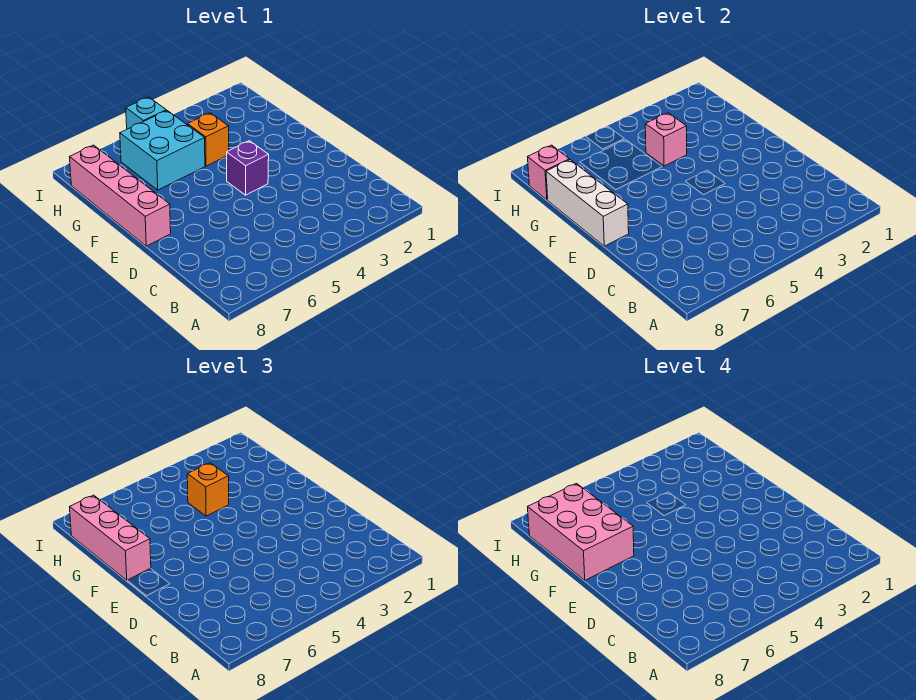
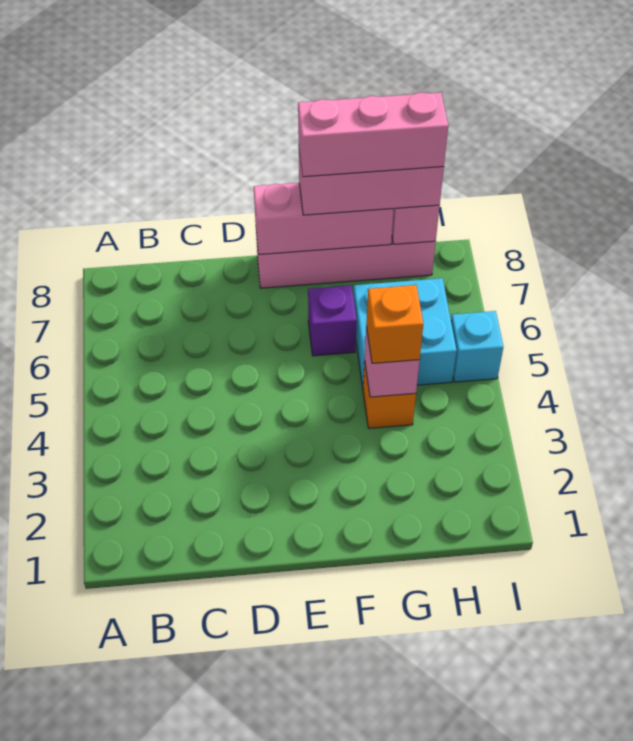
purple brick E4 level 1 -> purple brick F6 level 1
white brick E8:G8 level 2 -> pink brick E8:G8 level 2
pink brick F7:H8 level 4 -> pink brick F8:H8 level 4

